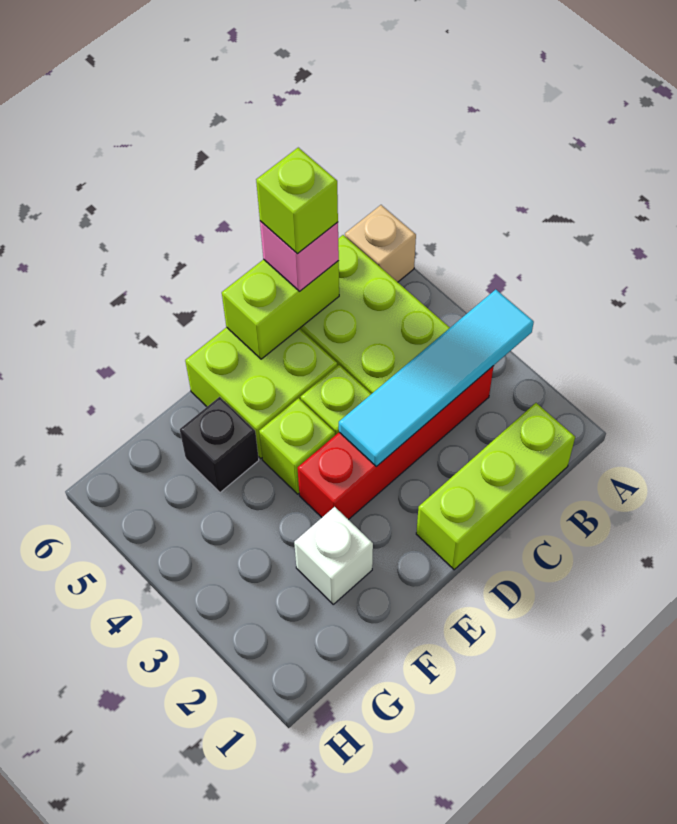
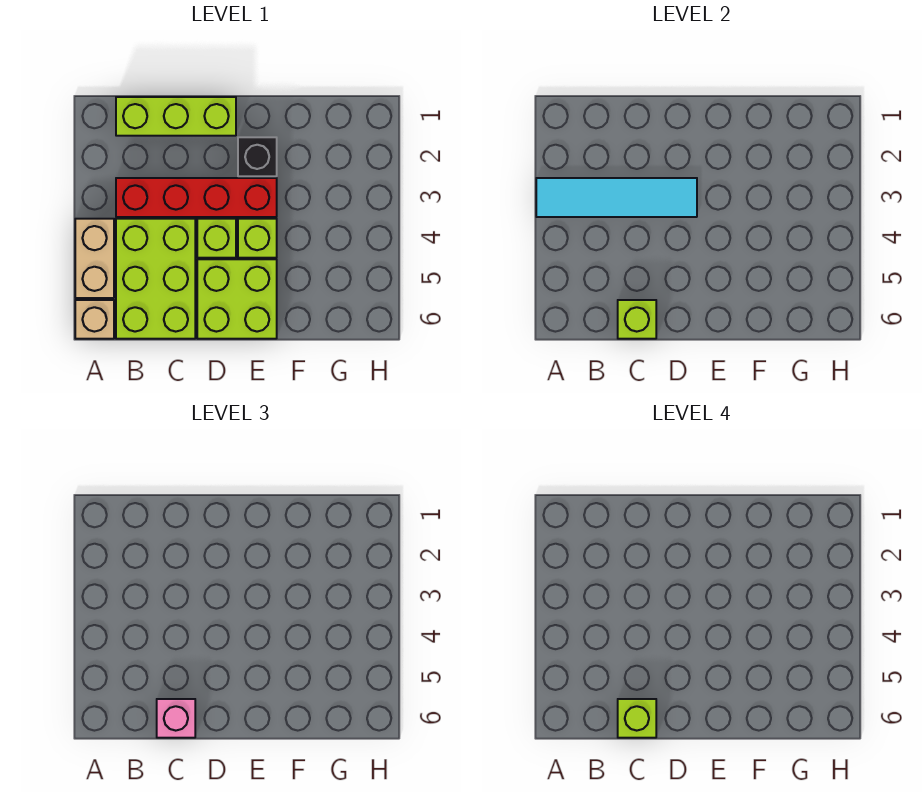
none -> tan brick A4:A5 level 1
lime brick C6:D6 level 2 -> lime brick C6 level 2
white brick F2 level 1 -> none
black brick F5 level 1 -> black brick E2 level 1

